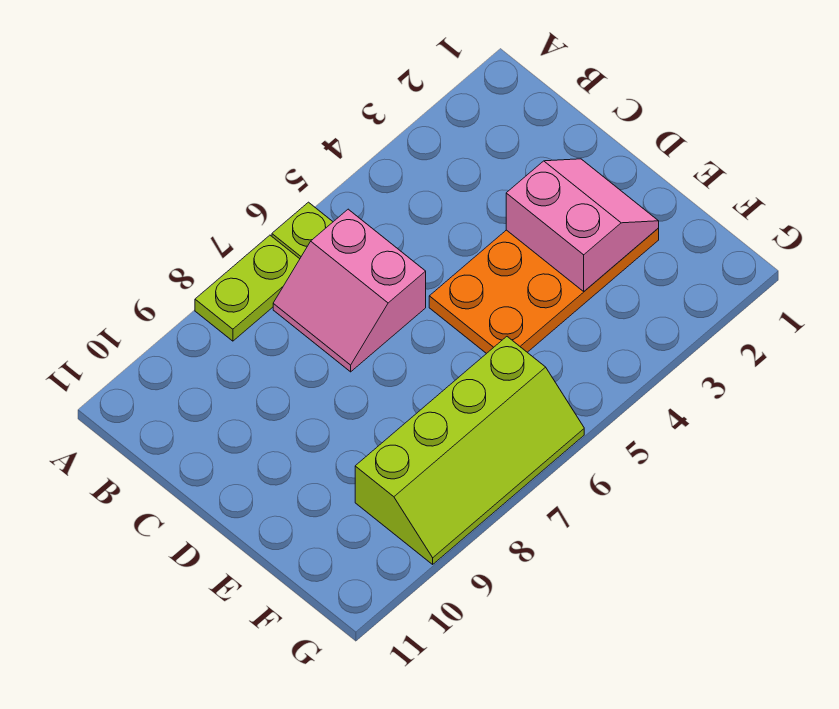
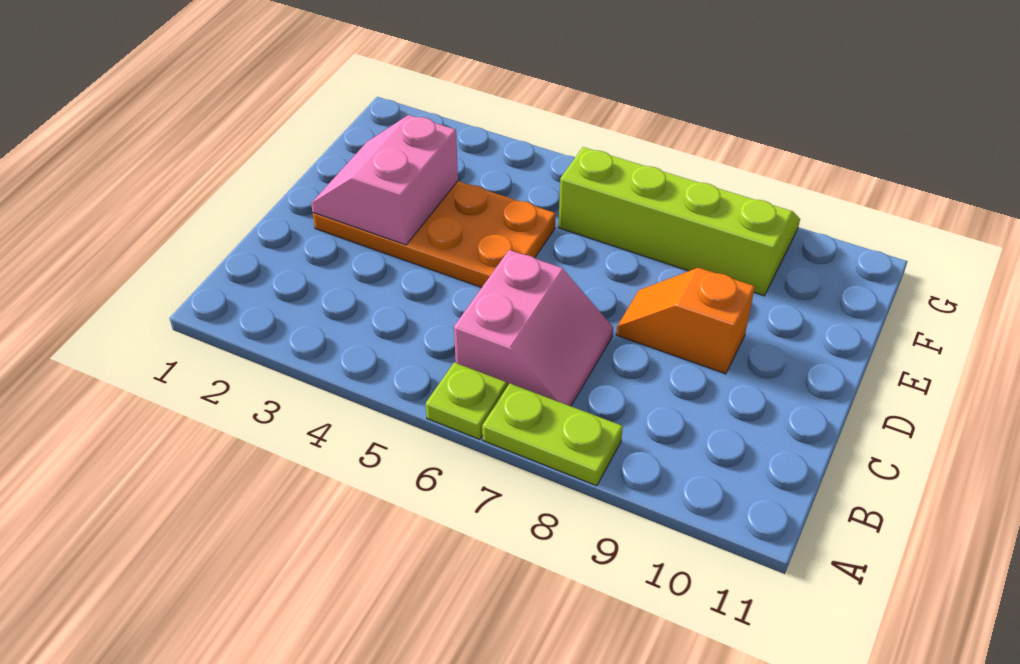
none -> orange slope D8:D9 level 1 top 9

